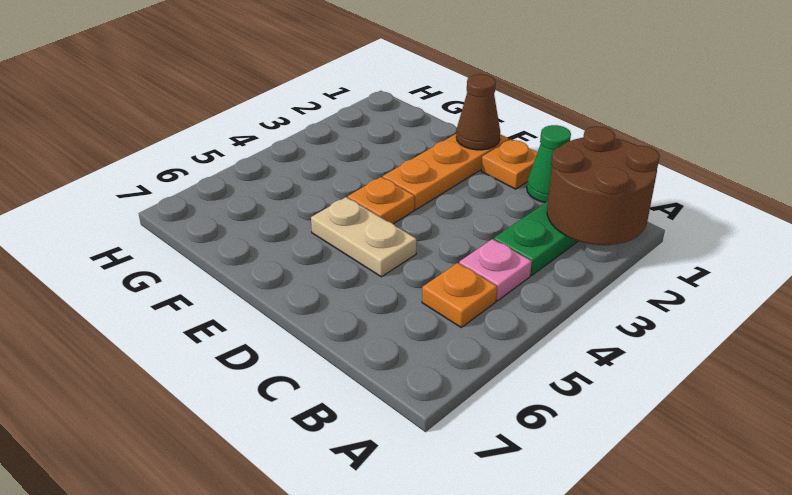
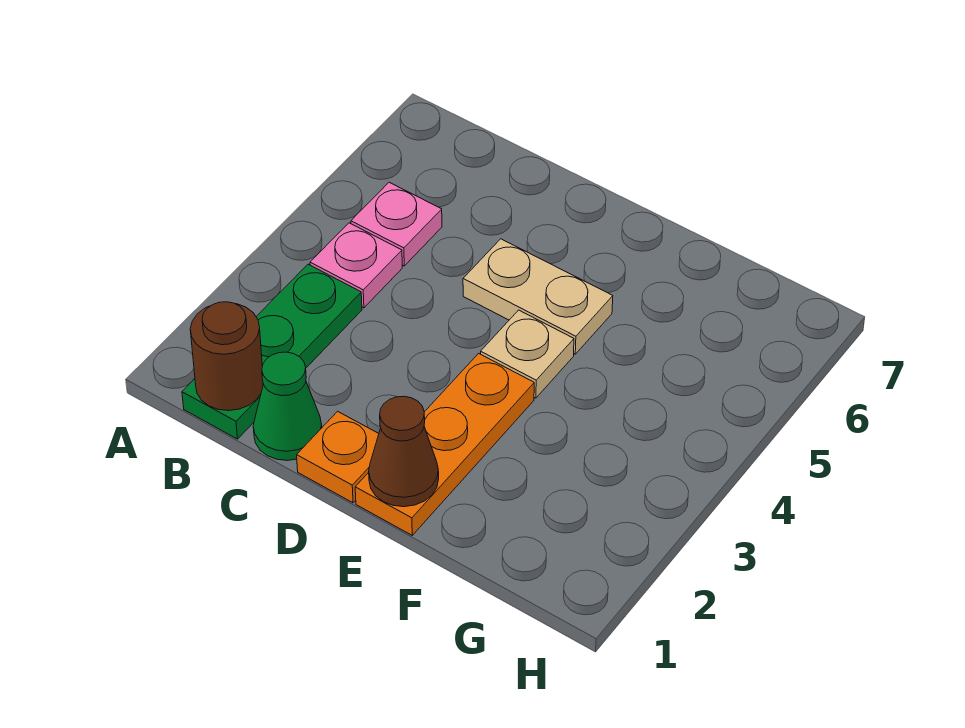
brown round brick A1:B2 level 2 -> brown round brick B1 level 2
orange plate B5 level 1 -> pink plate B5 level 1
orange plate E4 level 1 -> tan plate E4 level 1

